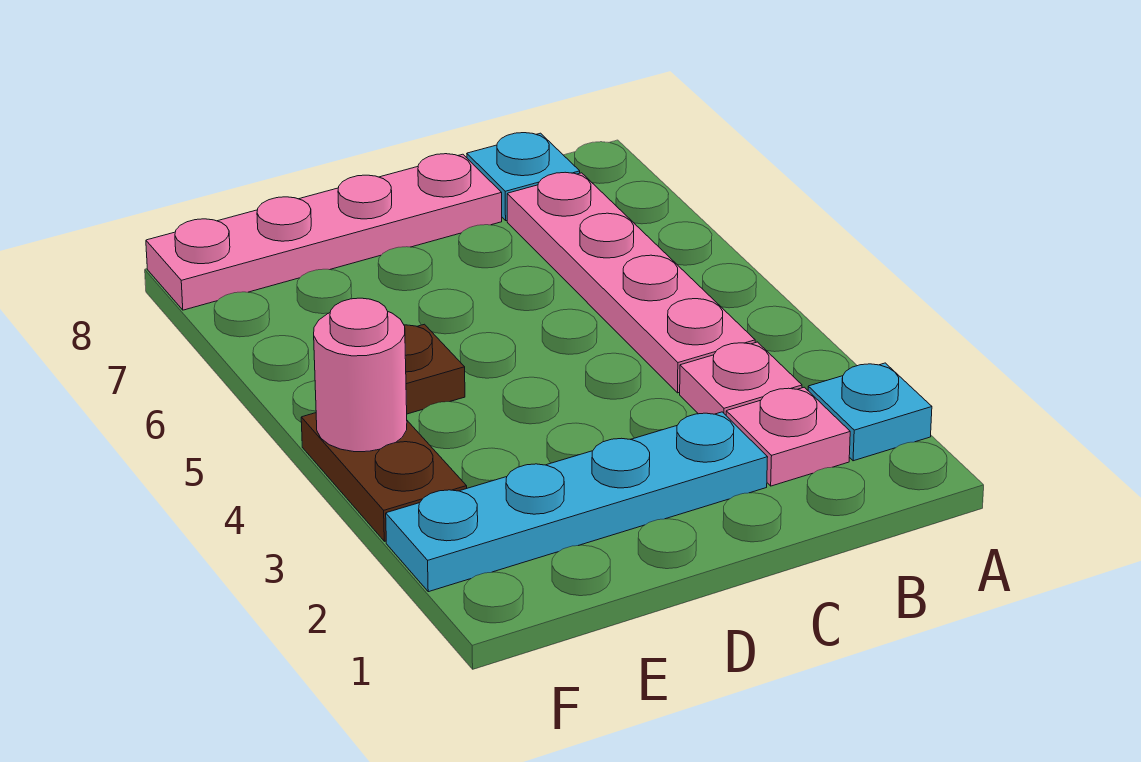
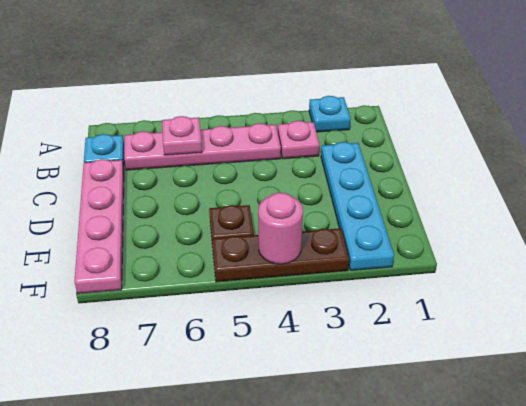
pink plate B2 level 1 -> pink plate B6 level 2
brown plate F3:F4 level 1 -> brown plate F3:F5 level 1

